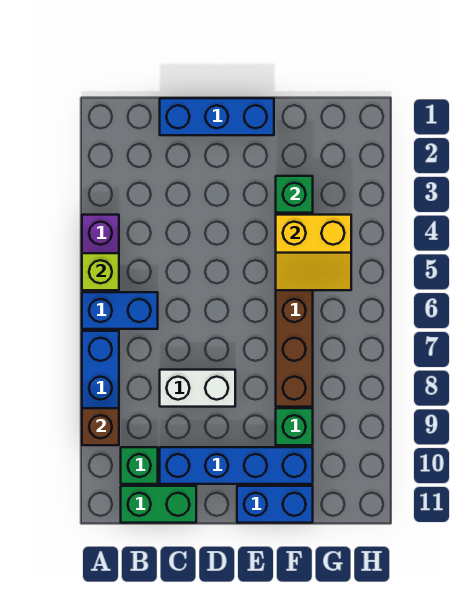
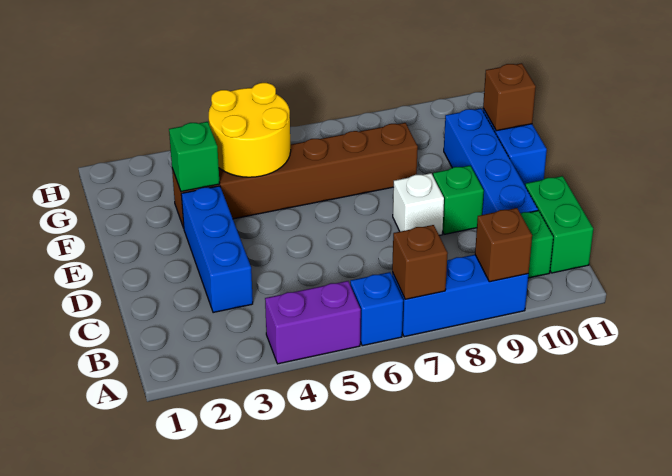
lime brick A5 level 2 -> none
blue brick A6:B6 level 1 -> blue brick A6 level 1
none -> brown brick A7 level 2
blue brick C1:E1 level 1 -> blue brick C3:E3 level 1
white brick C8:D8 level 1 -> white brick D8 level 1
yellow slope F4:G5 level 2 top 4 -> yellow round brick F4:G5 level 2
green brick F9 level 1 -> green brick D9 level 1
none -> brown brick F11 level 2

